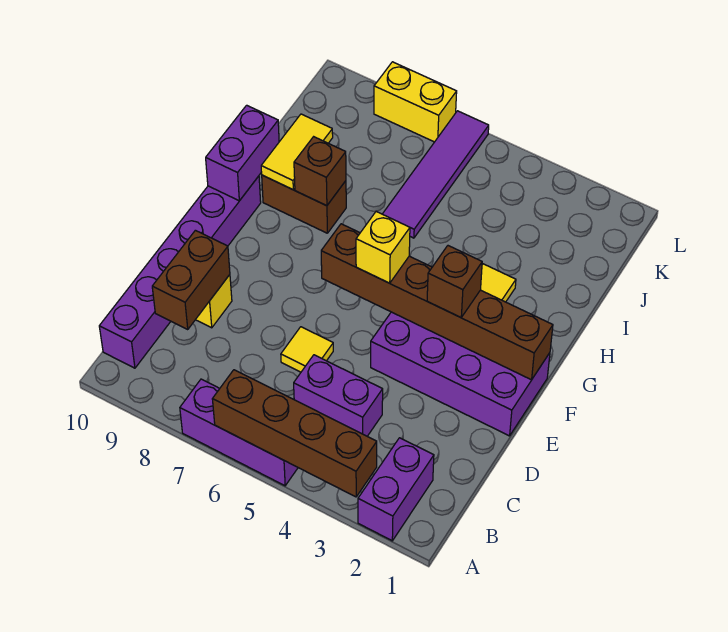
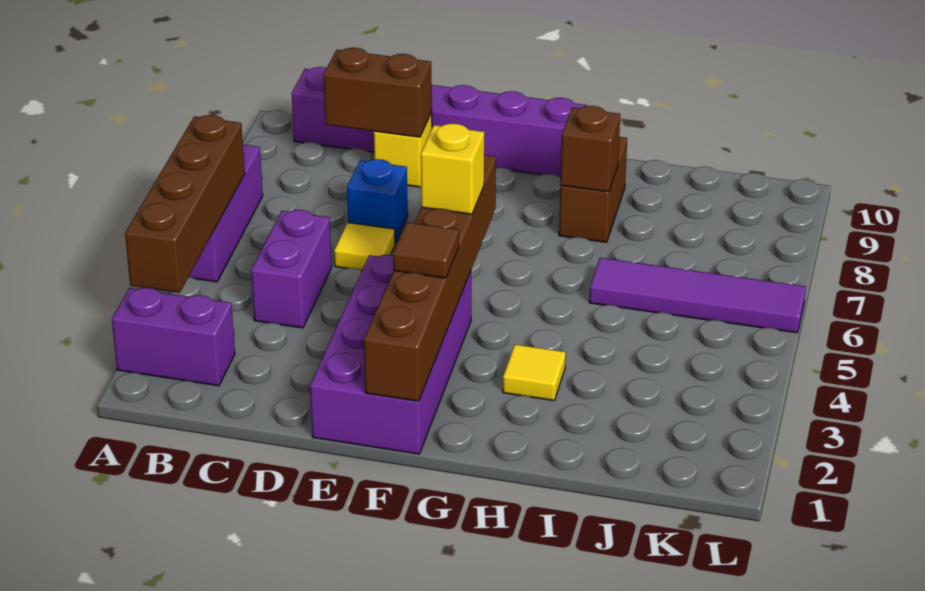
none -> blue brick D7 level 1
brown brick F3 level 3 -> brown tile F3 level 3
purple brick G10:H10 level 2 -> none
yellow tile H9:I9 level 2 -> none
yellow brick L7:L8 level 1 -> none

